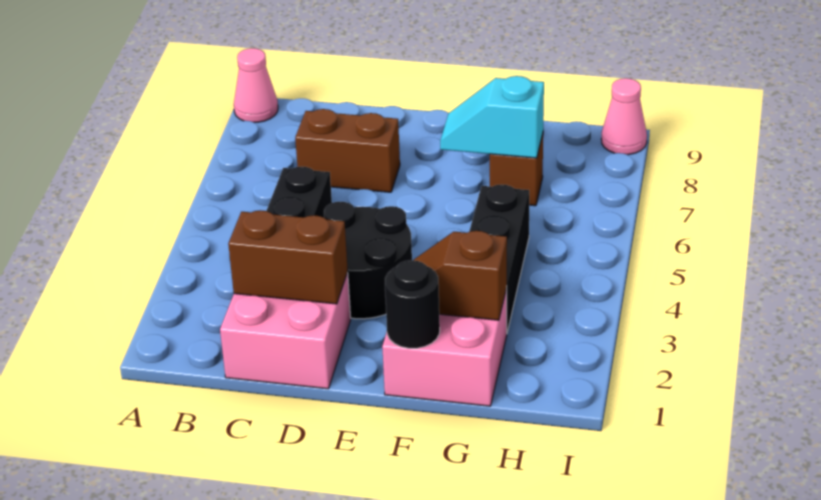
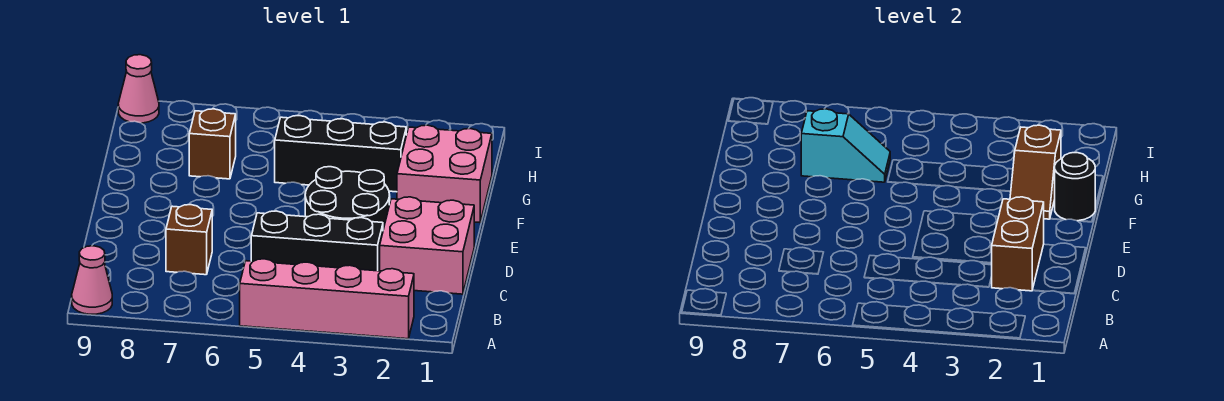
none -> pink brick A2:A5 level 1
brown brick C7:D7 level 1 -> brown brick C7 level 1
cyan slope F7:G7 level 2 top G -> cyan slope G6:G7 level 2 top 7

